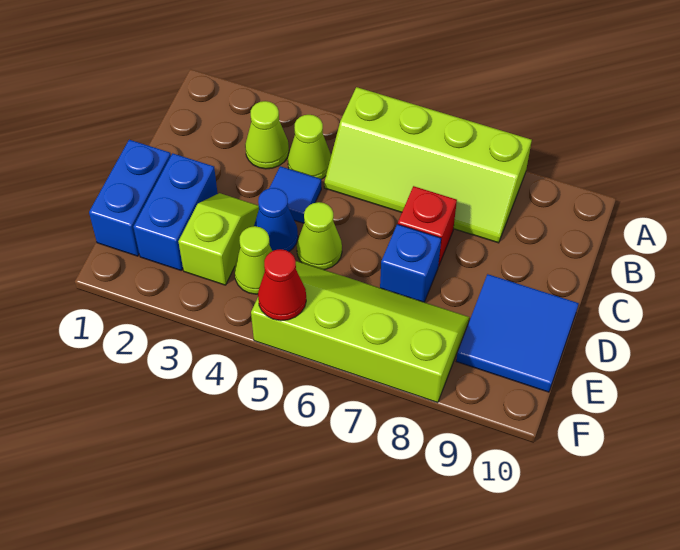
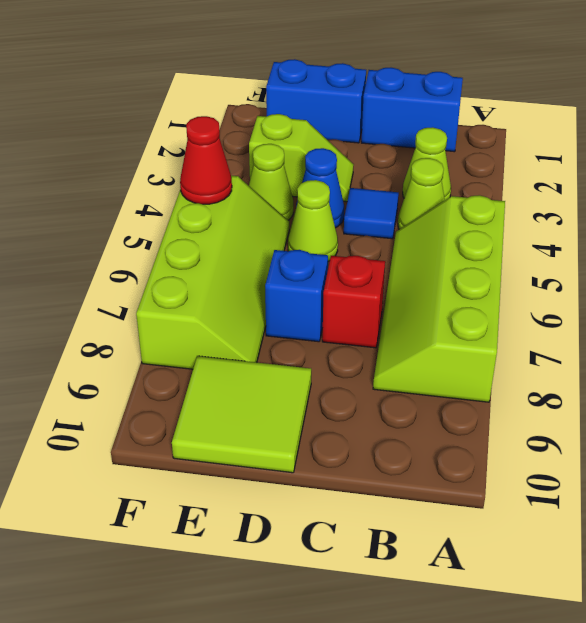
blue brick D2:E2 level 1 -> blue brick B1:C1 level 1
blue tile D9:E10 level 1 -> lime tile D9:E10 level 1

